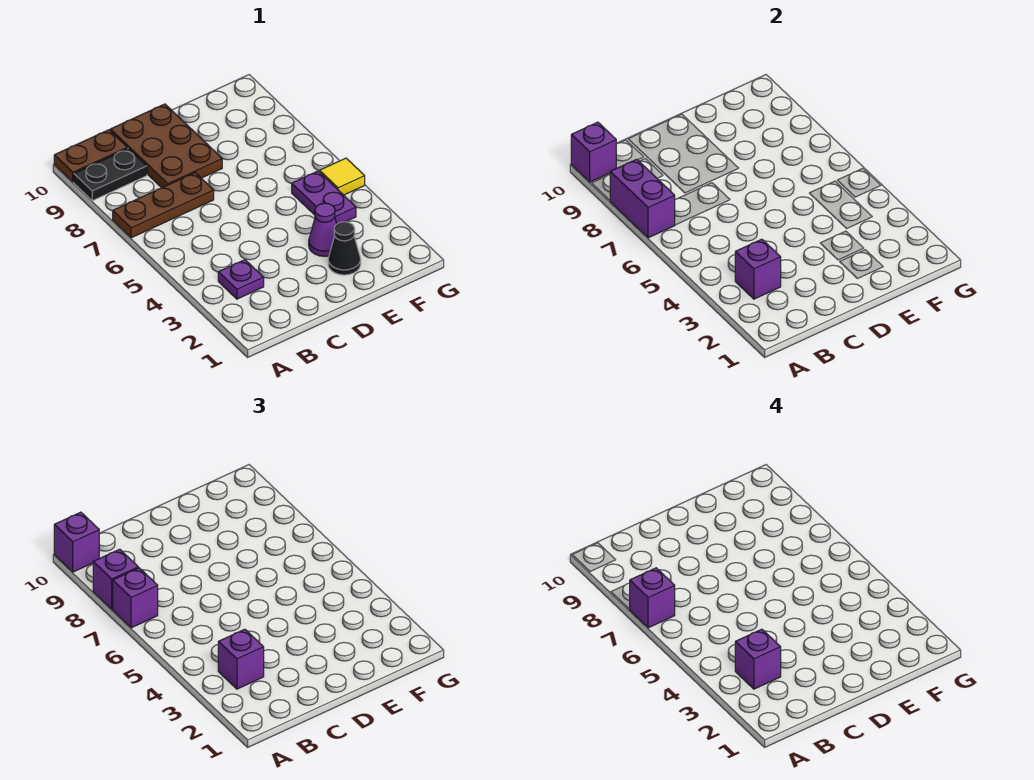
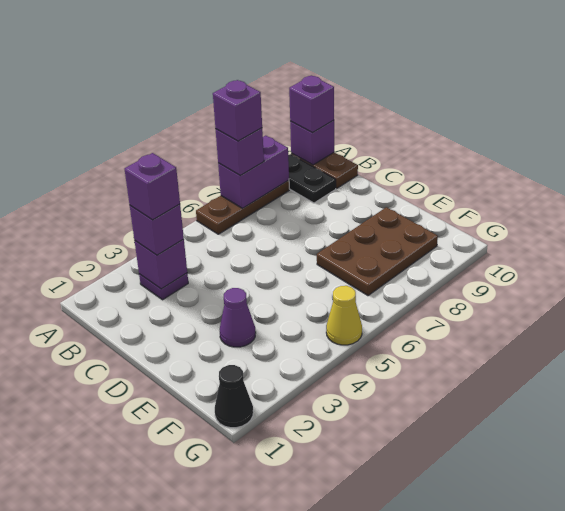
brown plate A7:C7 level 1 -> brown plate A6:A8 level 1
purple brick A8 level 3 -> none
brown plate C8:D10 level 1 -> brown plate E7:F9 level 1
black cone E2 level 1 -> black cone G1 level 1
purple plate F4:F5 level 1 -> none
yellow tile G5 level 1 -> yellow cone G5 level 1

